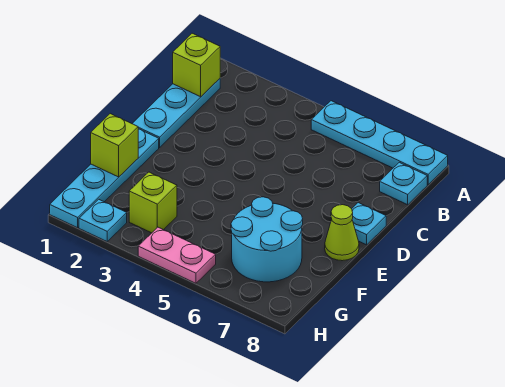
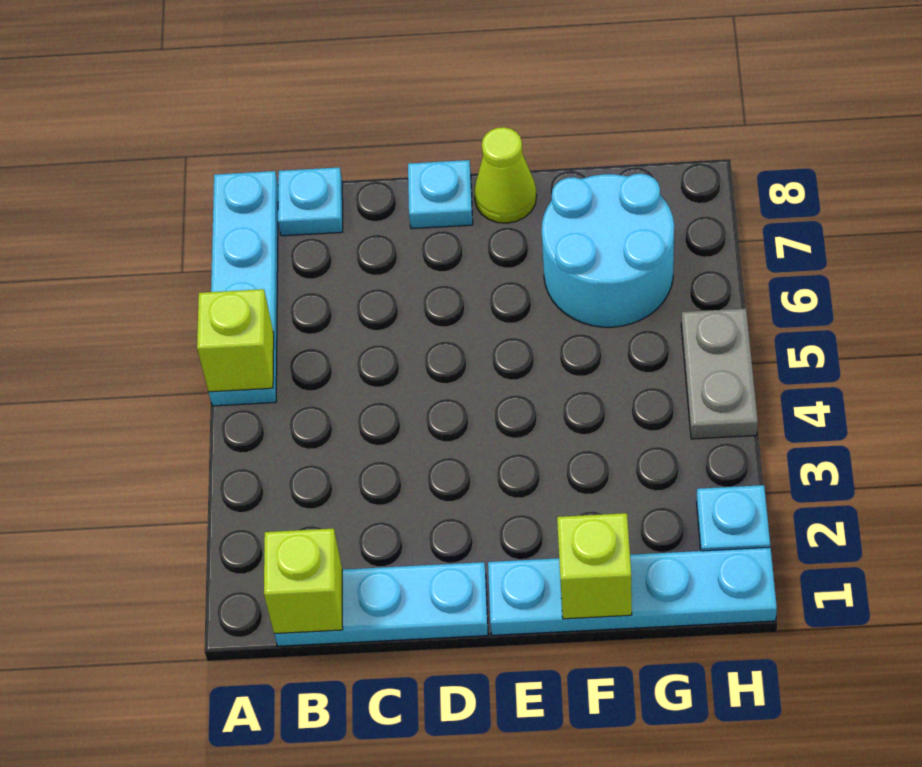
lime brick G3 level 1 -> lime brick A5 level 2
pink plate H4:H5 level 1 -> grey plate H4:H5 level 1

